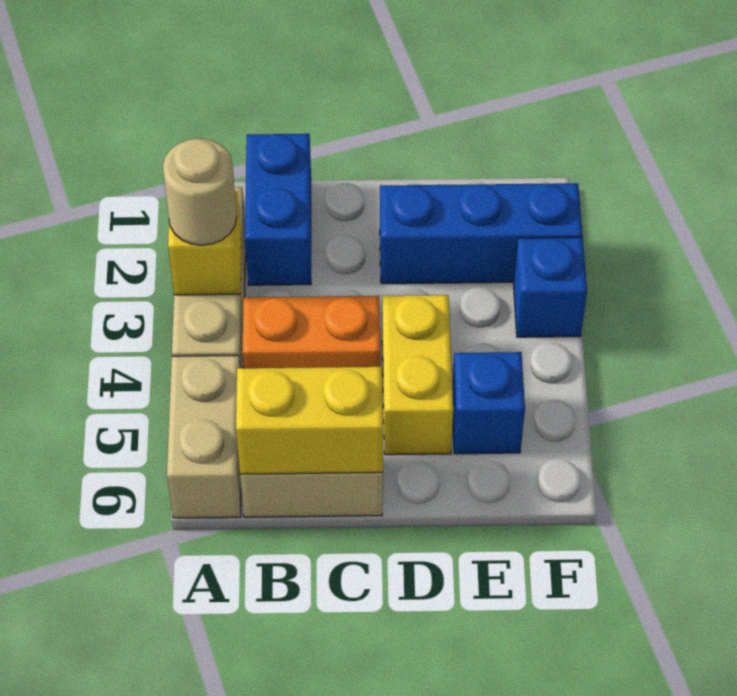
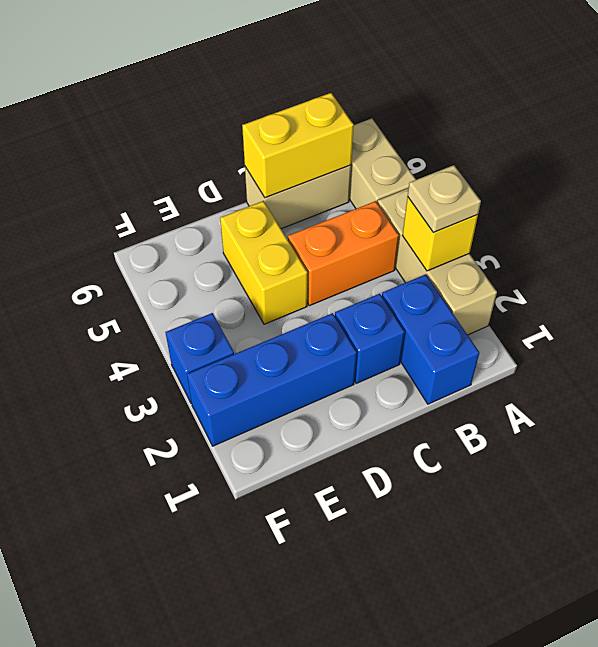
tan round brick A3 level 3 -> tan plate A3 level 3
blue brick E5 level 1 -> blue brick C2 level 1

